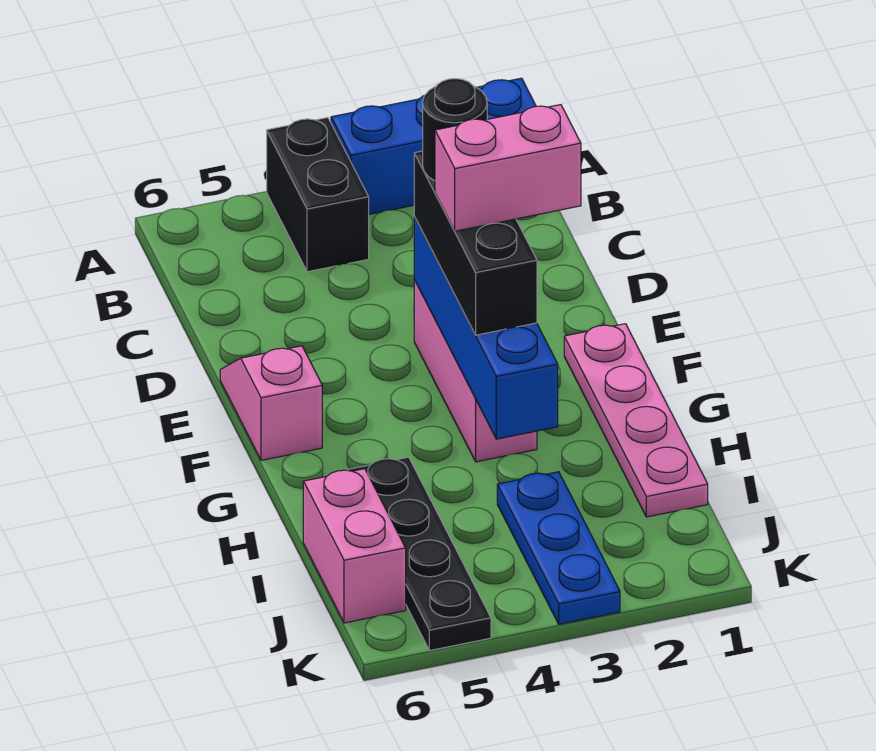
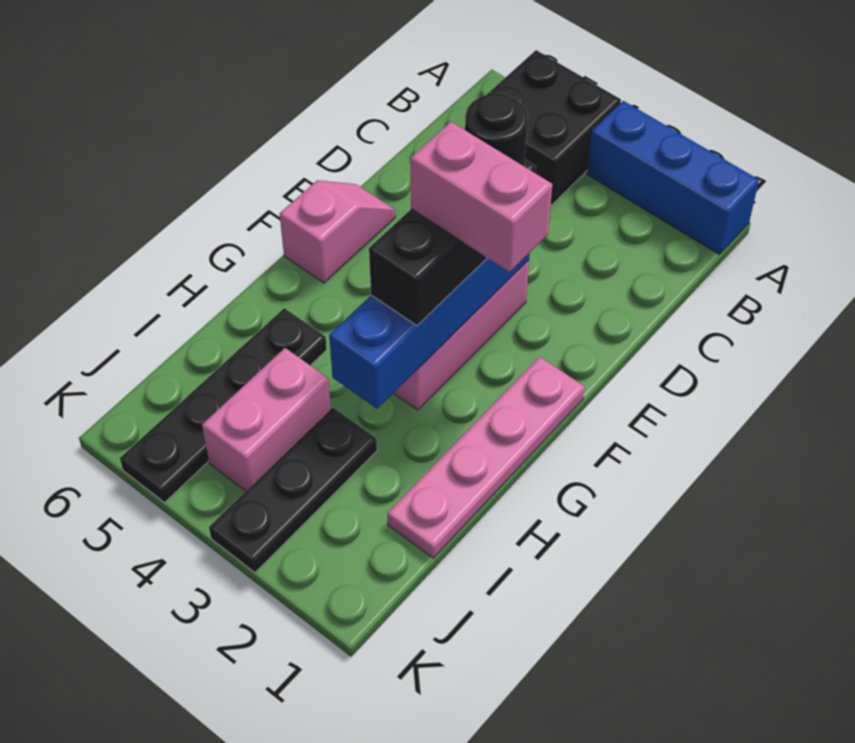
black brick A4:B4 level 1 -> black brick A4:B5 level 1
blue plate I3:K3 level 1 -> black plate I3:K3 level 1
pink brick I6:J6 level 1 -> pink brick I4:J4 level 1

